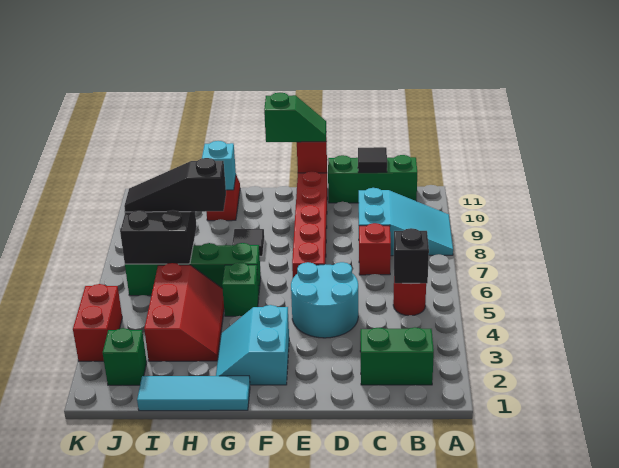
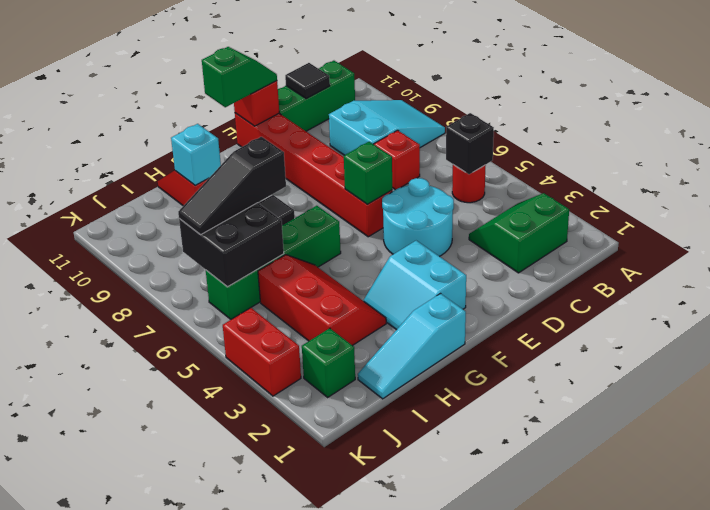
cyan tile G1:I1 level 1 -> cyan slope G1:I1 level 1 top G
green brick G5 level 1 -> green brick E6 level 2

